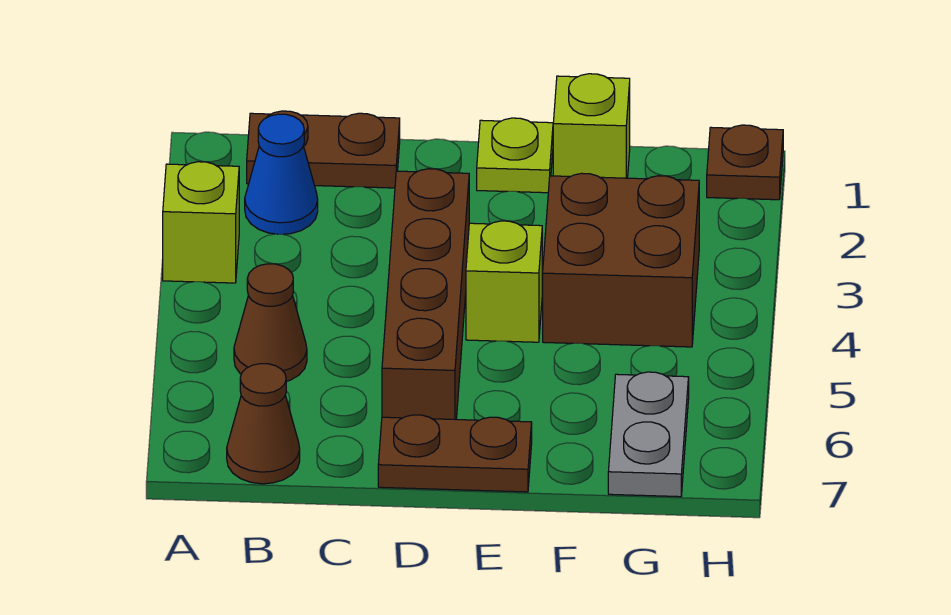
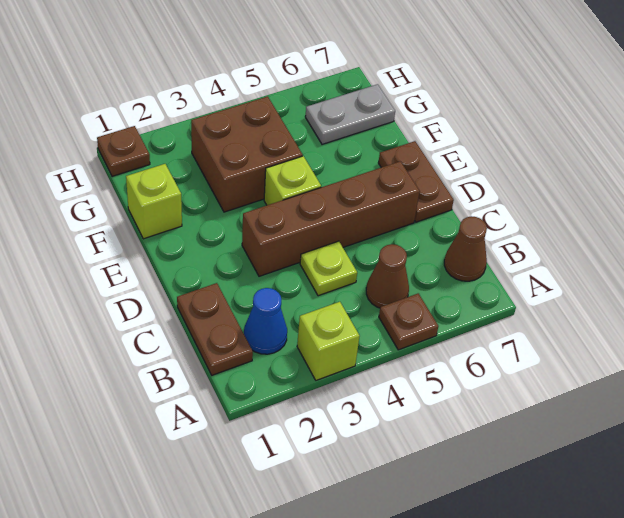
none -> brown plate A5 level 1
lime plate E1 level 1 -> lime plate C4 level 1

